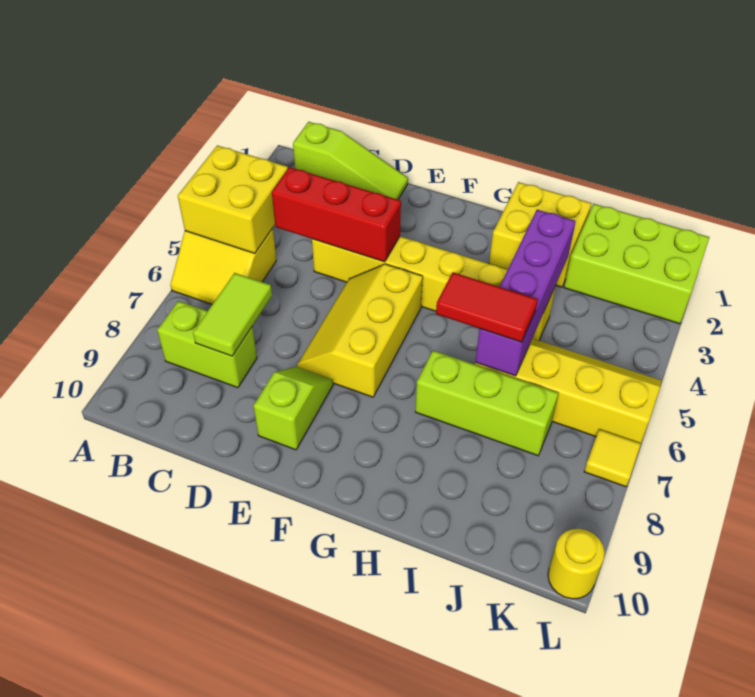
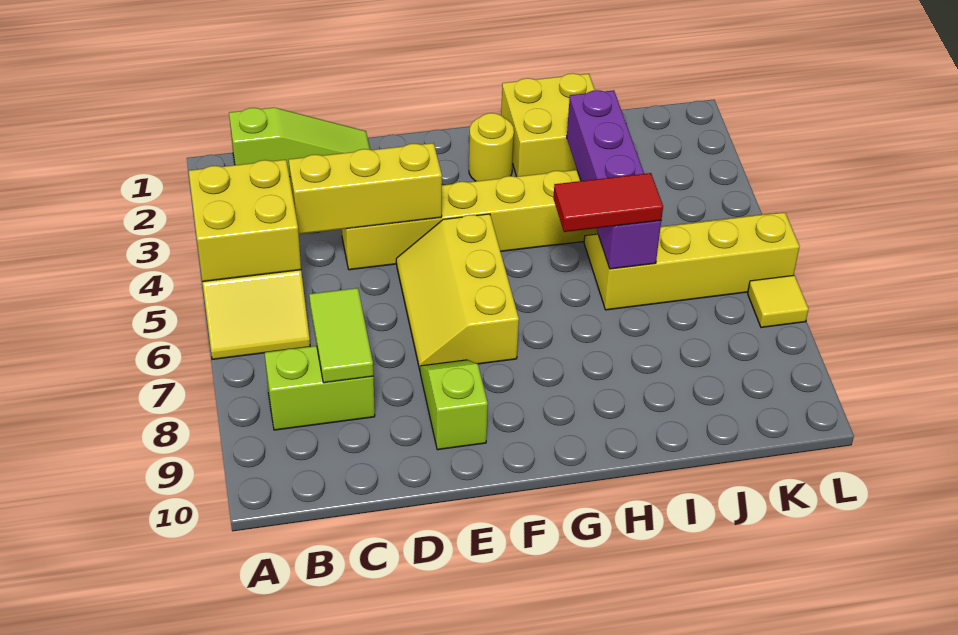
red brick C4:E4 level 2 -> yellow brick C4:E4 level 2
lime brick H7:J7 level 1 -> none
lime brick J1:L2 level 1 -> none
yellow round brick L10 level 1 -> yellow round brick G2 level 1

